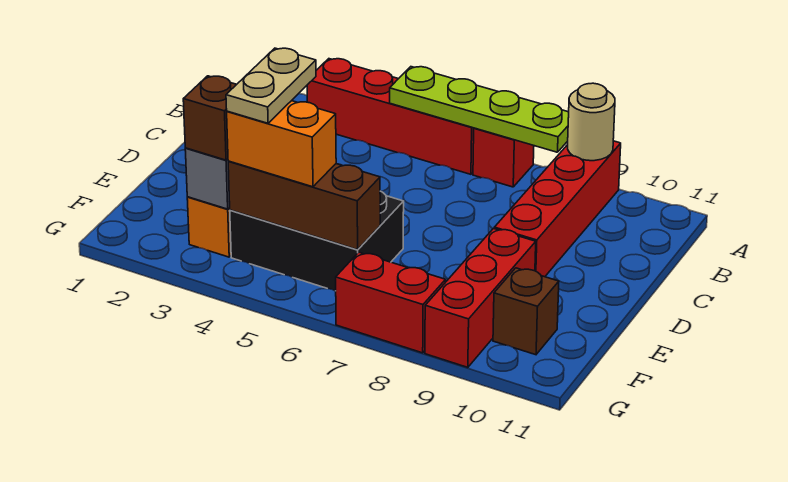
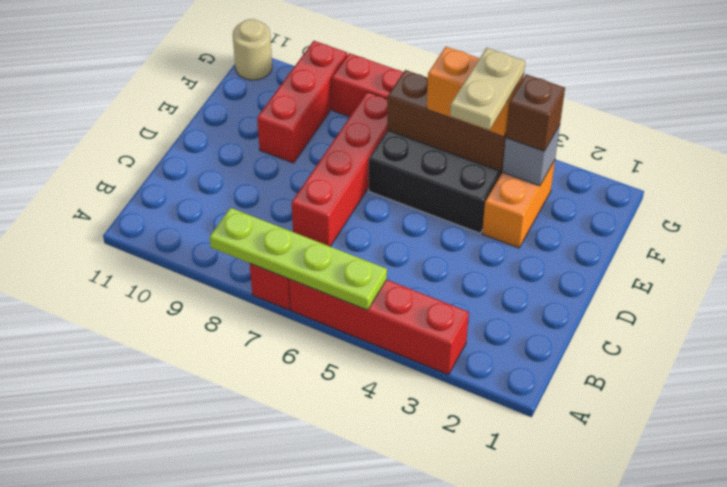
red brick A9:D9 level 1 -> red brick C7:F7 level 1
tan round brick A9 level 2 -> tan round brick G11 level 1
brown brick F10 level 1 -> none

